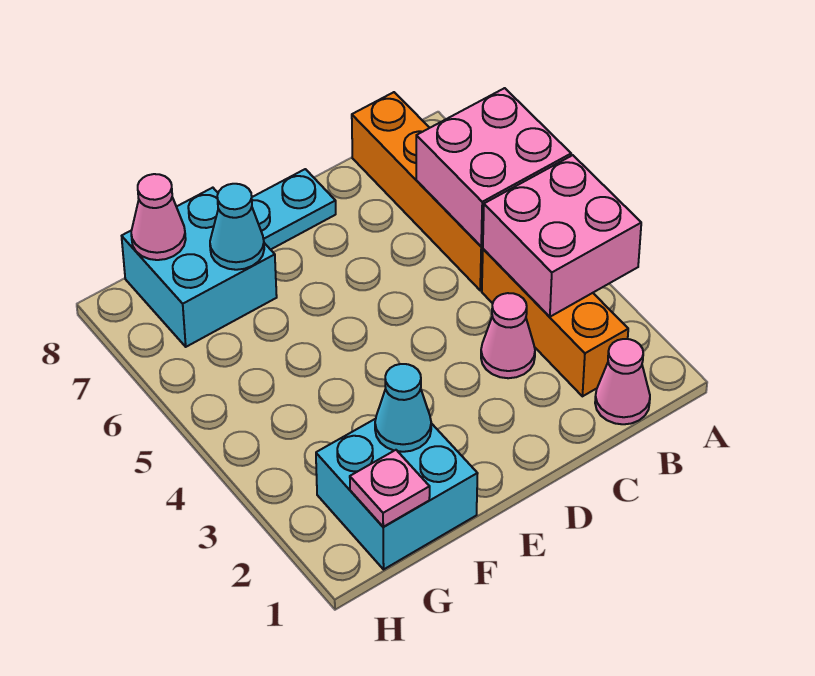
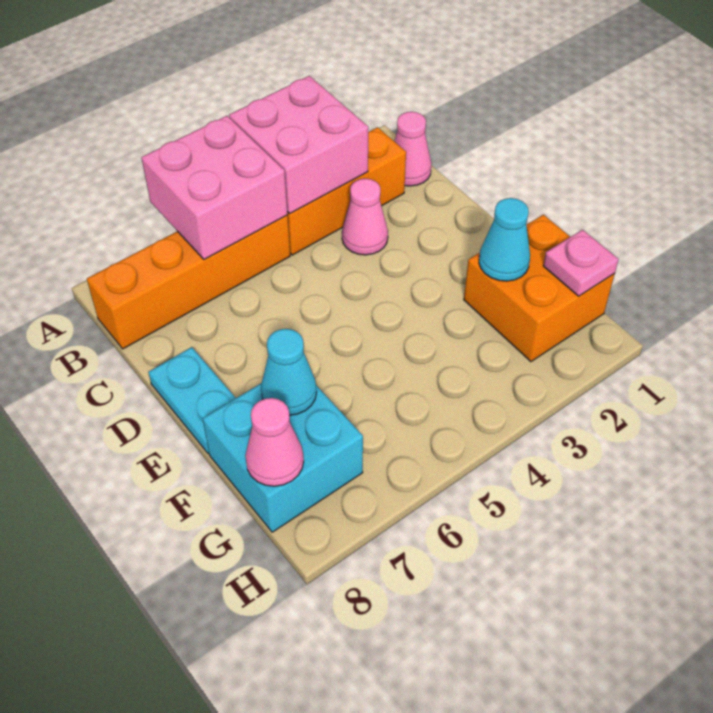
cyan brick F1:G2 level 1 -> orange brick F1:G2 level 1

